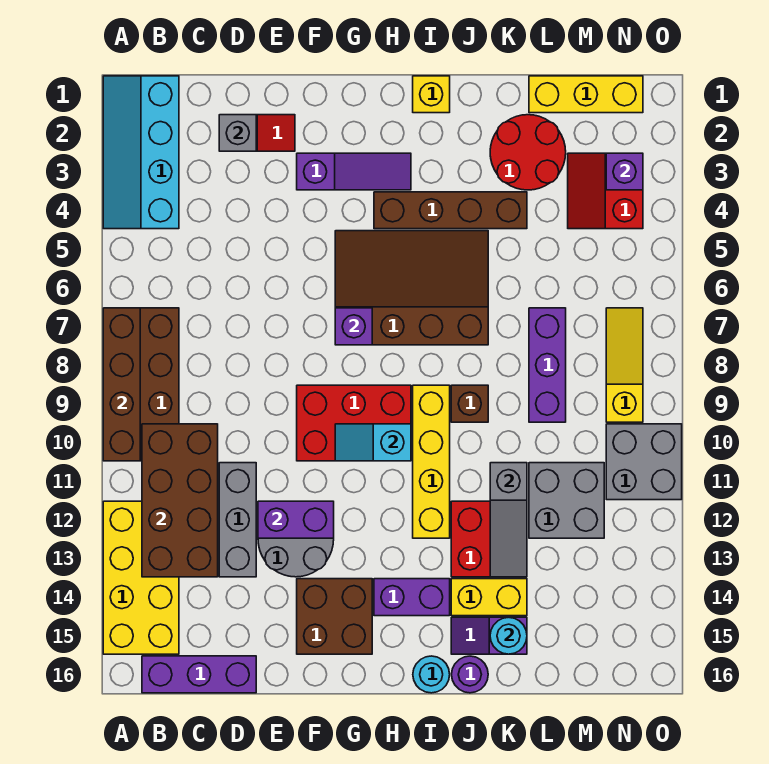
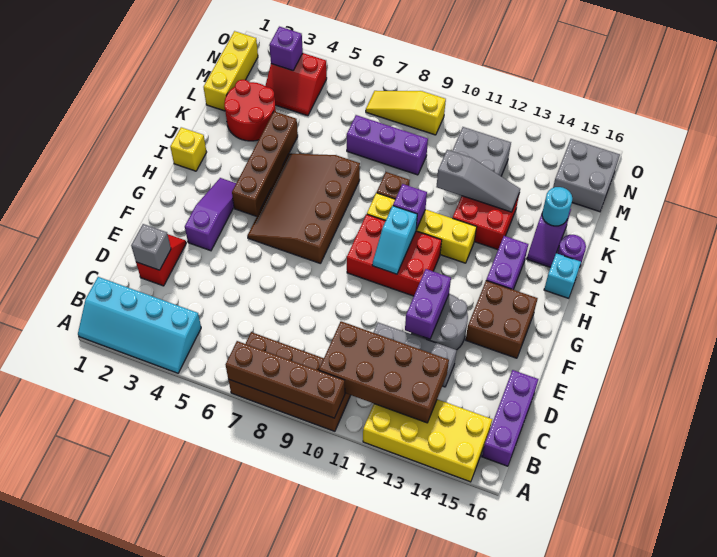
red brick F9:H10 level 1 -> red brick G9:H11 level 1
purple brick G7 level 2 -> purple brick I10 level 2
cyan round brick I16 level 1 -> cyan brick I16 level 1
yellow brick J14:K14 level 1 -> none
grey brick N10:O11 level 1 -> grey brick M15:N16 level 1

